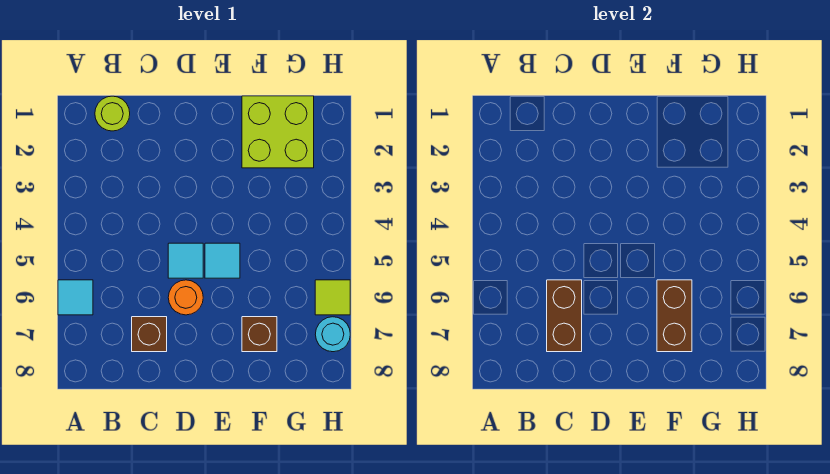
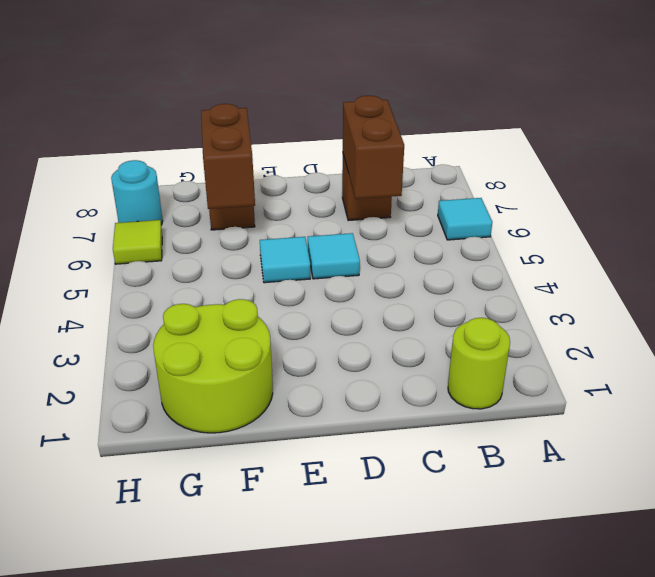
orange round brick D6 level 1 -> none
lime brick F1:G2 level 1 -> lime round brick F1:G2 level 1

